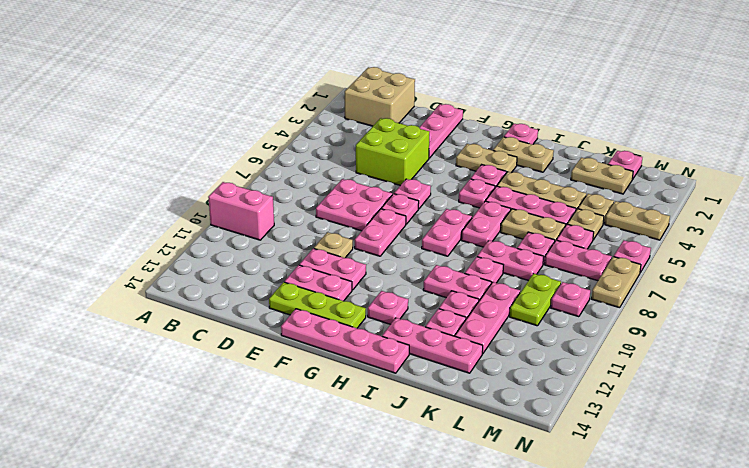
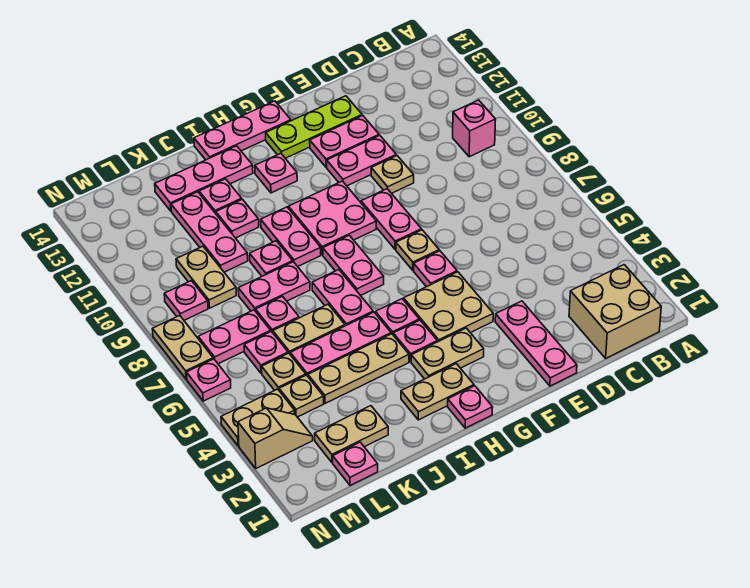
pink brick A10:B10 level 1 -> pink brick B10 level 1
lime brick D4:E5 level 1 -> none
pink plate D7:E8 level 1 -> pink plate G9:H10 level 1
none -> tan plate F4:G5 level 1
pink plate F7 level 1 -> tan plate F7 level 1
pink plate F14:I14 level 1 -> pink plate G14:I14 level 1
pink plate I10:J10 level 1 -> pink plate I9:I10 level 1
lime plate L9:L10 level 1 -> tan plate L9:L10 level 1
none -> tan slope M3:N3 level 1 top N

